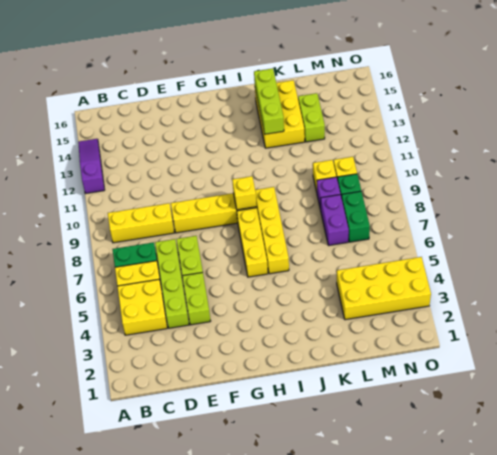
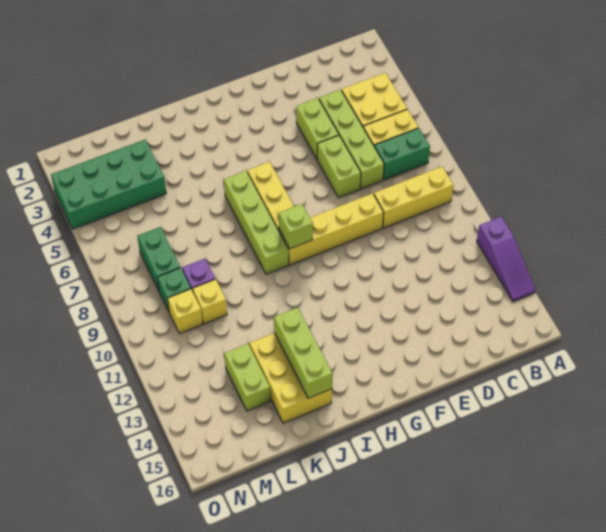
yellow brick H9 level 2 -> lime brick H9 level 2
yellow brick I6:I9 level 1 -> lime brick I6:I9 level 1
yellow brick L3:O4 level 1 -> green brick L3:O4 level 1
purple brick L7:L8 level 1 -> none

